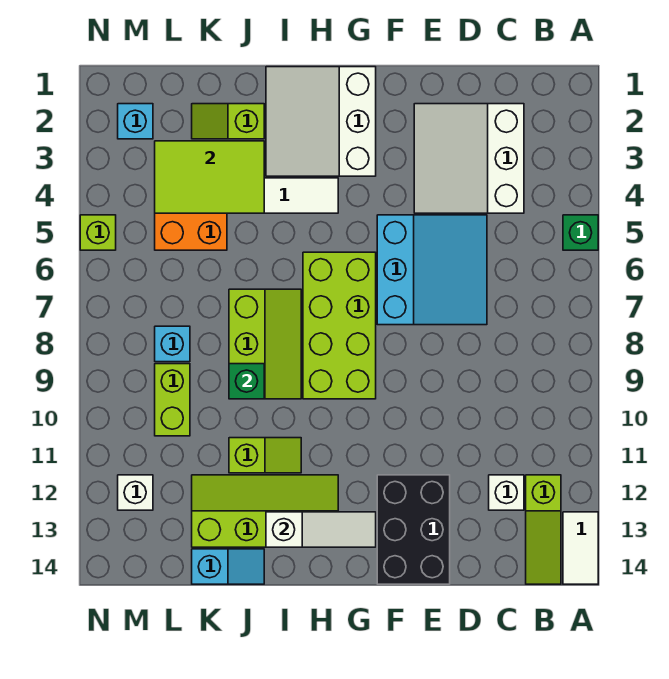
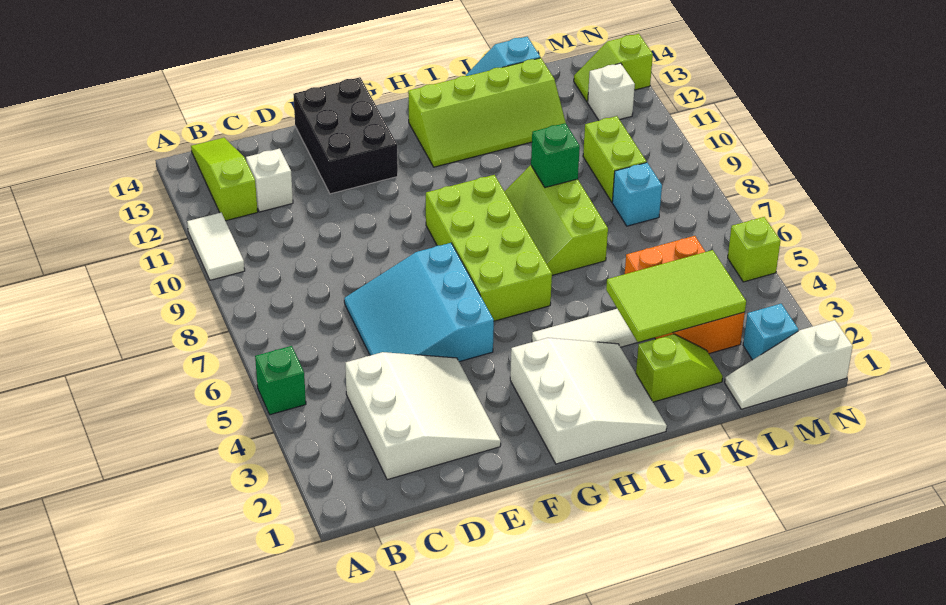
white tile A13:A14 level 1 -> white tile A10:A11 level 1
white slope G13:I13 level 2 top I -> white slope L1:N1 level 1 top N
lime slope I11:J11 level 1 top J -> lime slope M13:N13 level 1 top N

